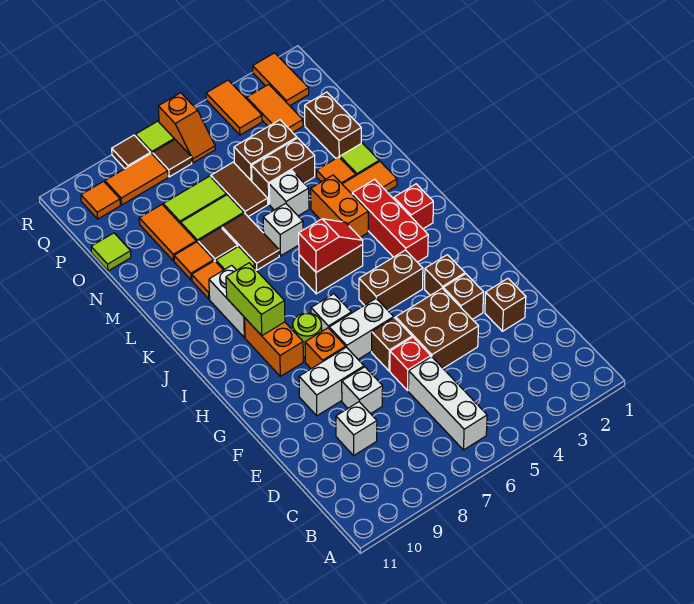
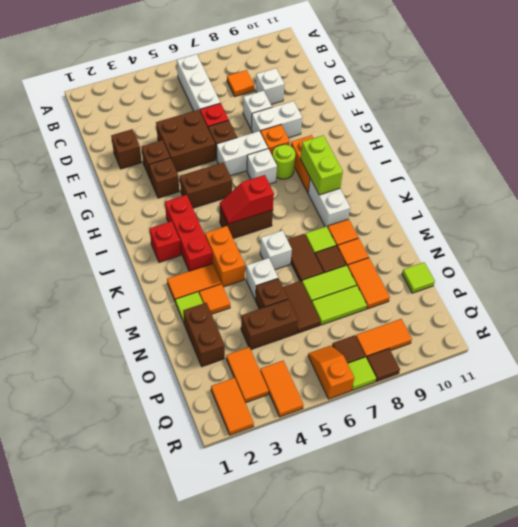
brown brick N4:N5 level 1 -> brown brick N5 level 1
orange tile Q10 level 1 -> orange tile C8 level 1

